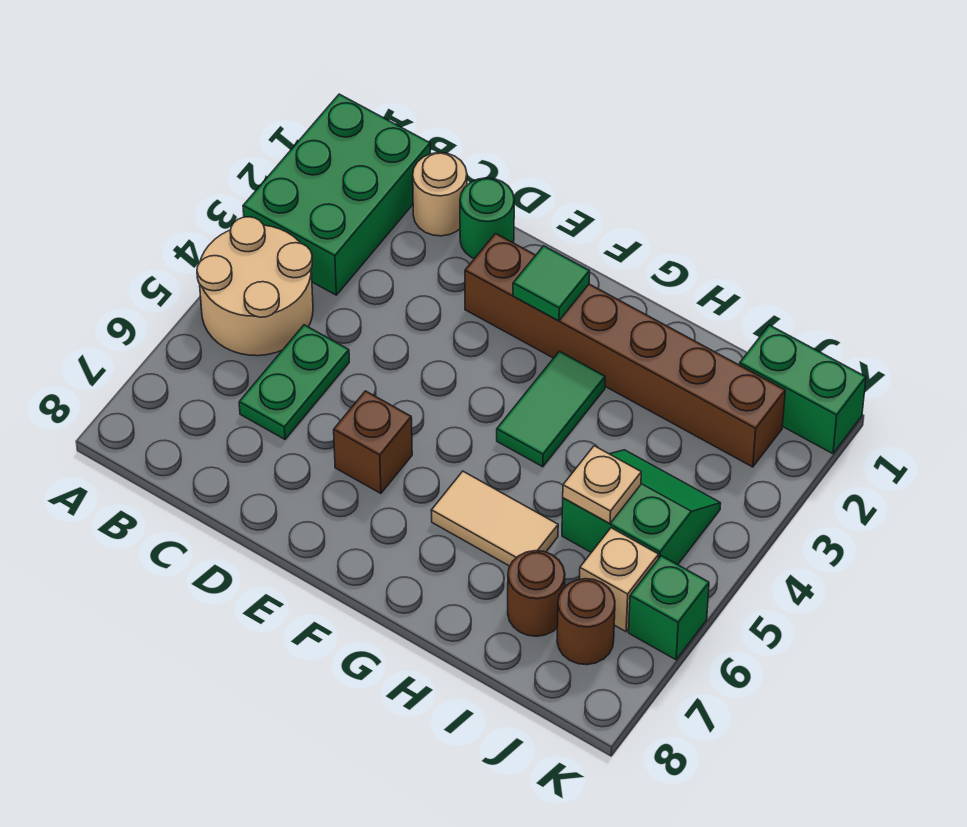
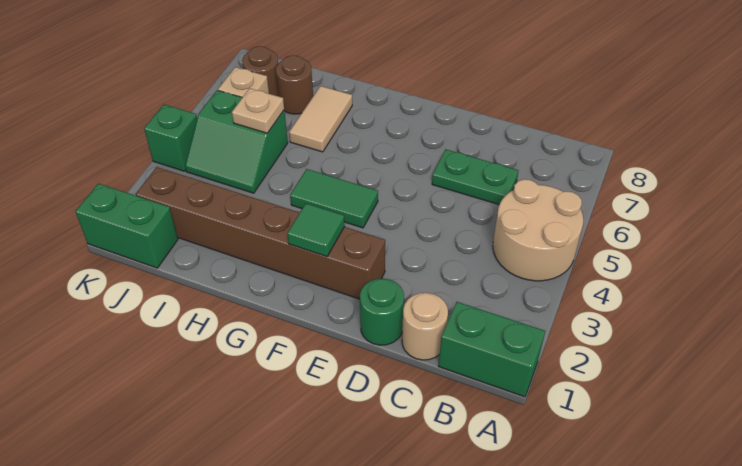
green brick A1:B3 level 1 -> green brick A1:B1 level 1
green plate C5:C6 level 1 -> green plate C6:D6 level 1
brown brick E6 level 1 -> none
green tile G3:G4 level 1 -> green tile F4:G4 level 1
tan tile G6:H6 level 1 -> tan tile H6:H7 level 1
green brick K6 level 1 -> green brick K4 level 1

